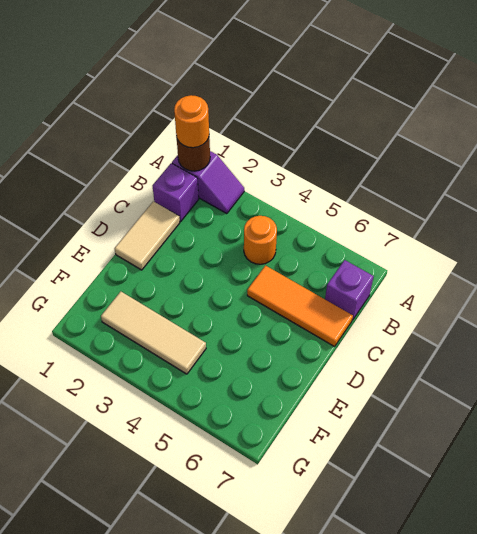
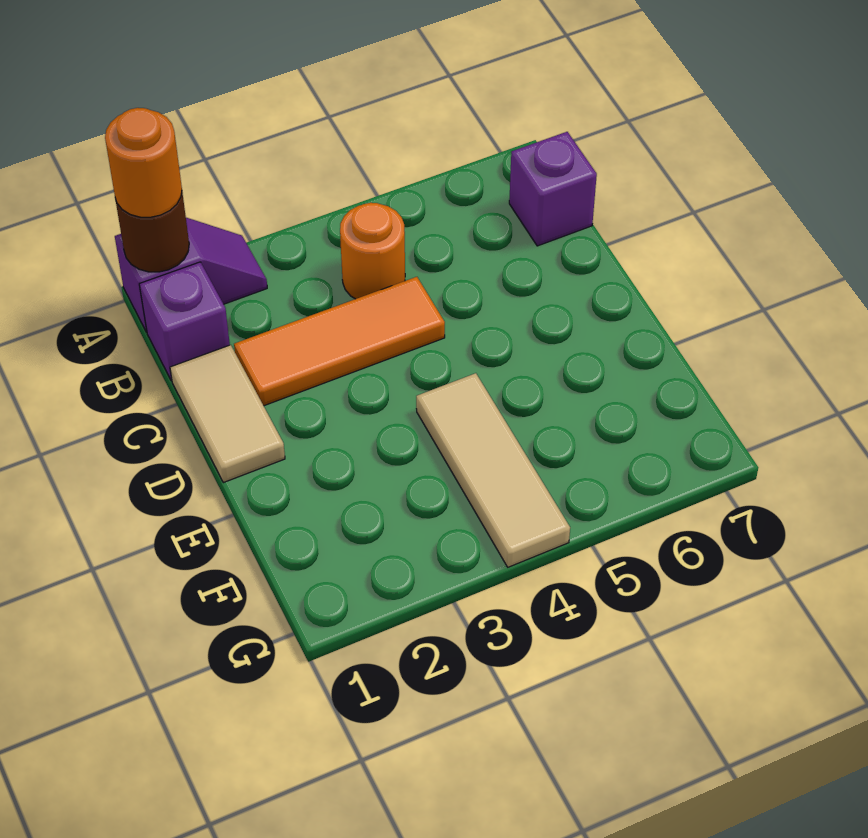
orange tile C5:C7 level 1 -> orange tile C2:C4 level 1
tan tile F2:F4 level 1 -> tan tile E4:G4 level 1

